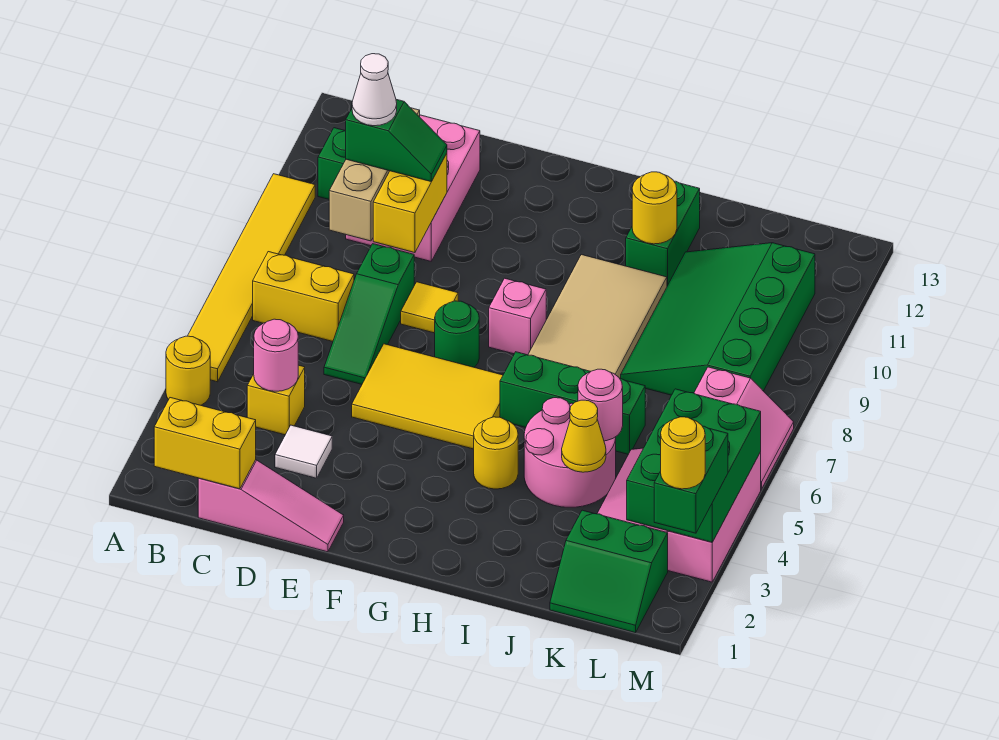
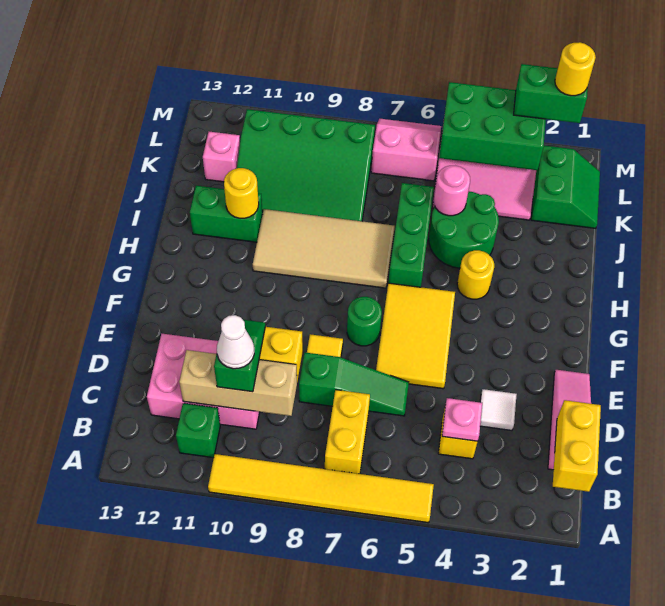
yellow round brick A4 level 1 -> none
pink round brick C4 level 2 -> pink plate C4 level 2
pink brick G8 level 1 -> pink brick K12 level 1
pink round brick I4:J5 level 1 -> green round brick I4:J5 level 1
yellow cone J4 level 2 -> none

